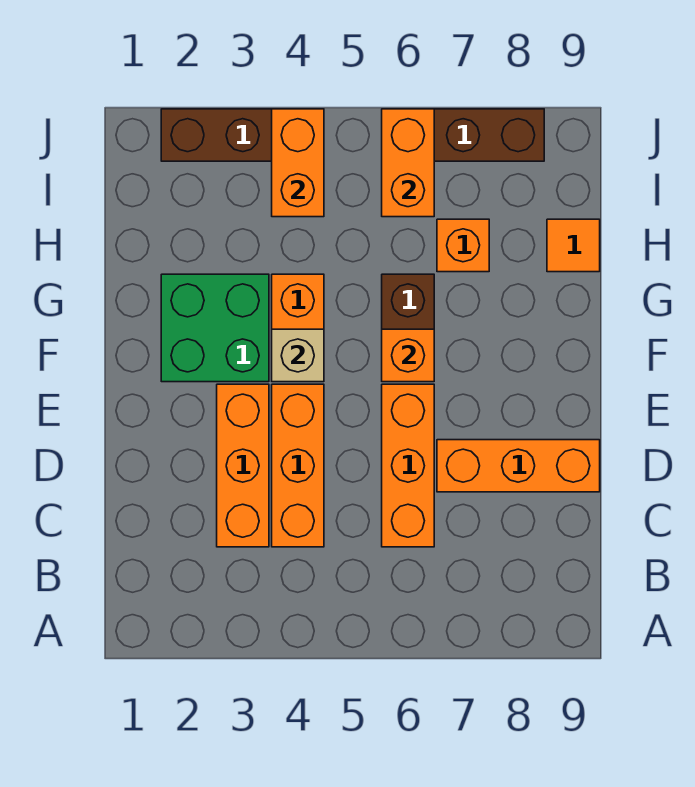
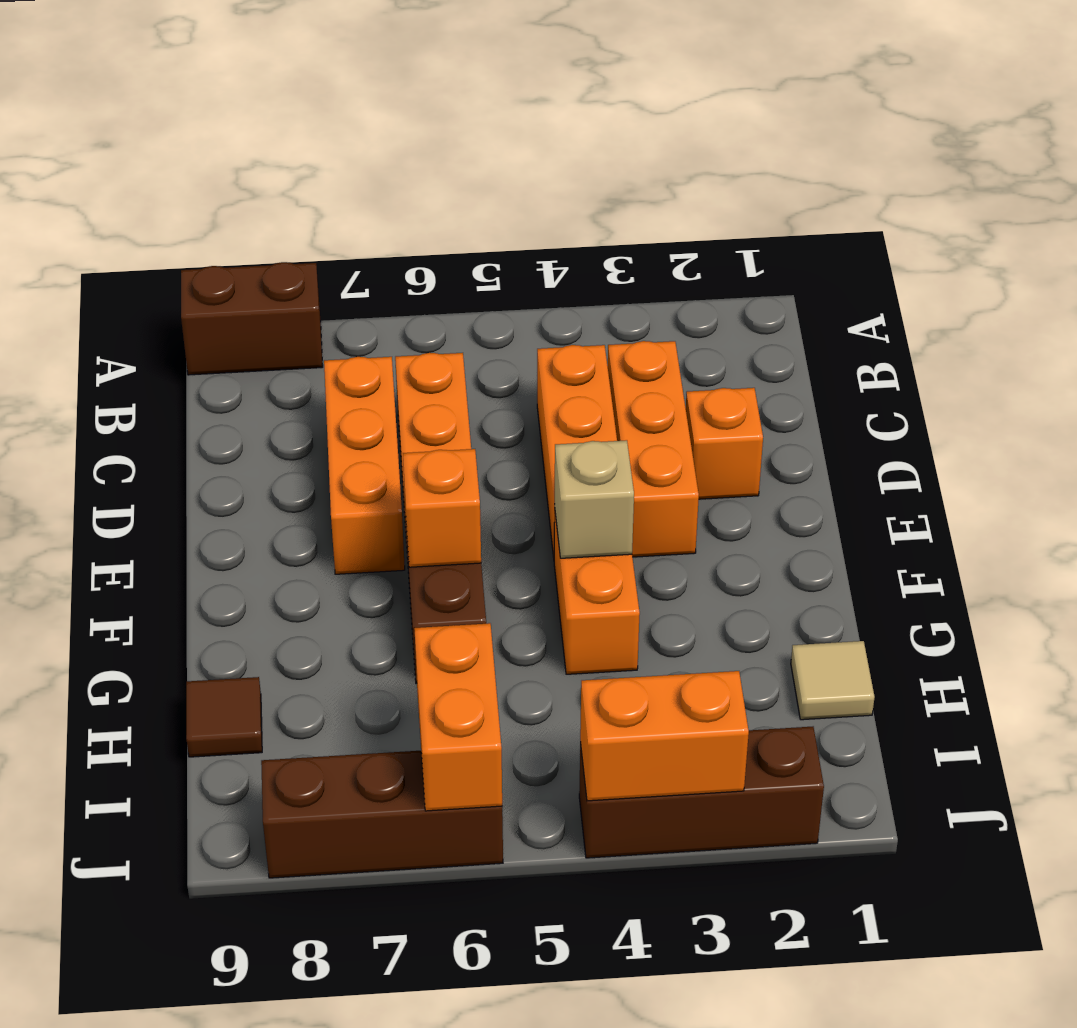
none -> brown brick A8:A9 level 1
orange brick D7:D9 level 1 -> orange brick C7:E7 level 1
green brick F2:G3 level 1 -> none
none -> tan tile H1 level 1
orange brick H7 level 1 -> orange brick D2 level 1
orange tile H9 level 1 -> brown tile H9 level 1
orange brick I4:J4 level 2 -> orange brick J3:J4 level 2

